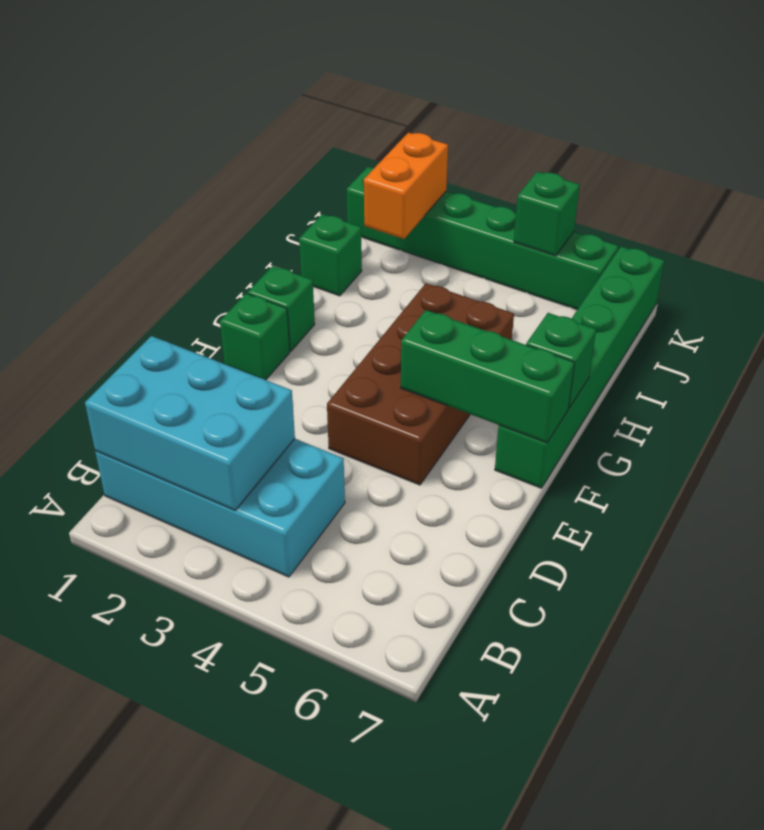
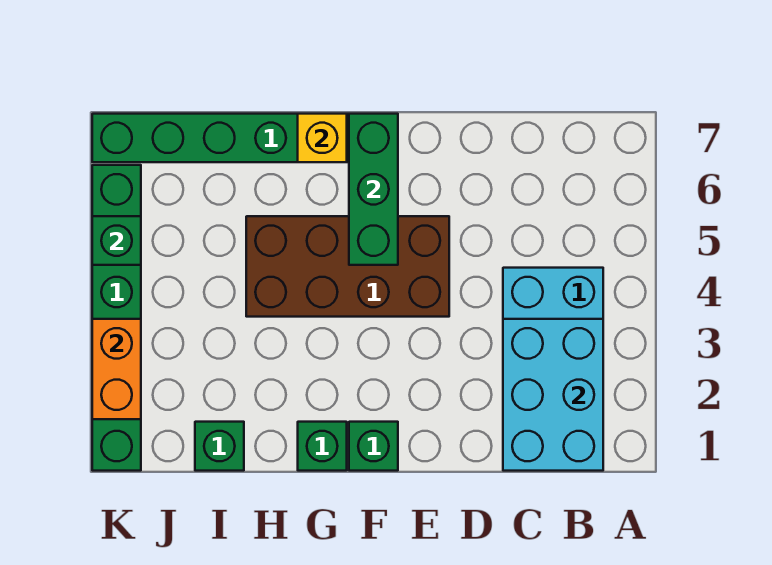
green brick G7 level 2 -> yellow brick G7 level 2
orange brick J2:K2 level 2 -> orange brick K2:K3 level 2

